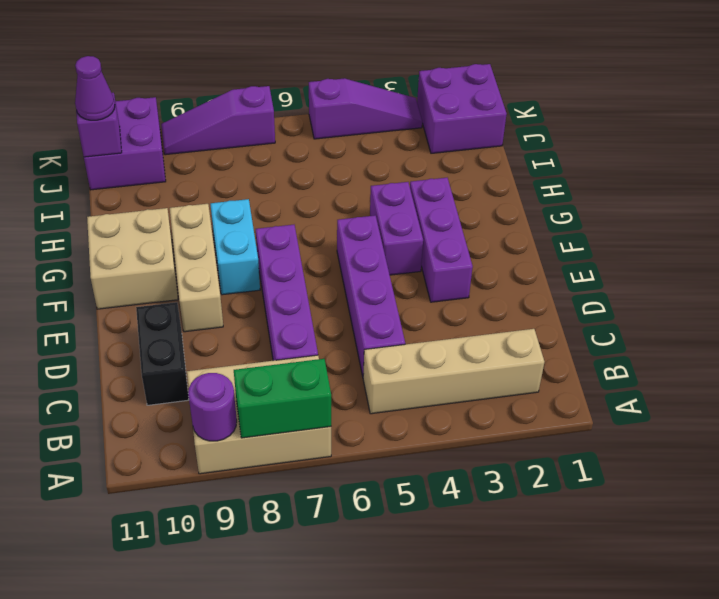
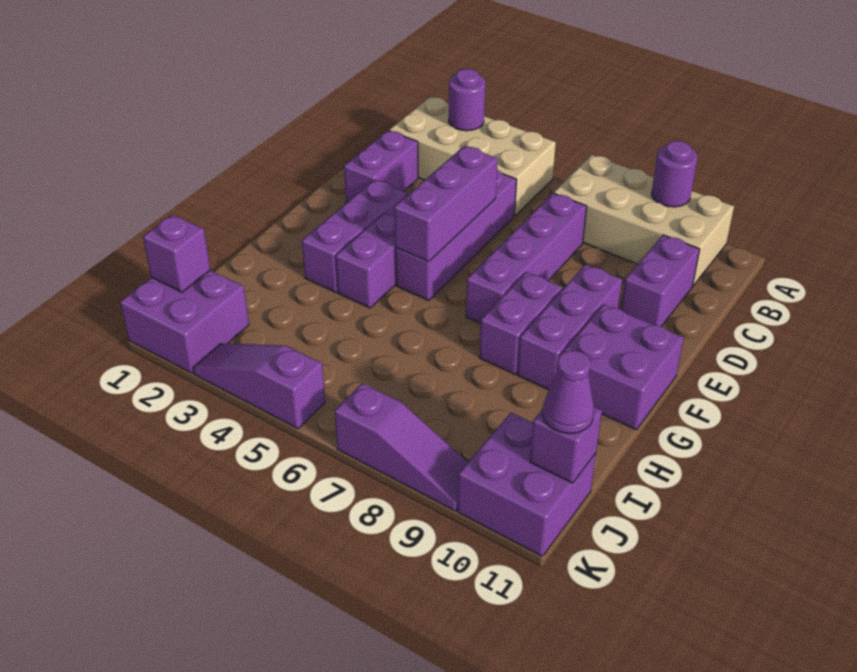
none -> purple round brick A3 level 2
tan brick A7:B9 level 1 -> tan brick A7:B10 level 1
green brick A7:A8 level 2 -> none
tan brick B2:B5 level 1 -> tan brick A2:B5 level 1
none -> purple brick C2:D2 level 1
black brick C10:D10 level 1 -> purple brick C10:D10 level 1
none -> purple brick D5:F5 level 2
tan brick E9:G9 level 1 -> purple brick E9:G9 level 1
cyan brick F8:G8 level 1 -> purple brick F8:G8 level 1
tan brick F10:G11 level 1 -> purple brick F10:G11 level 1
none -> purple brick J1 level 2

